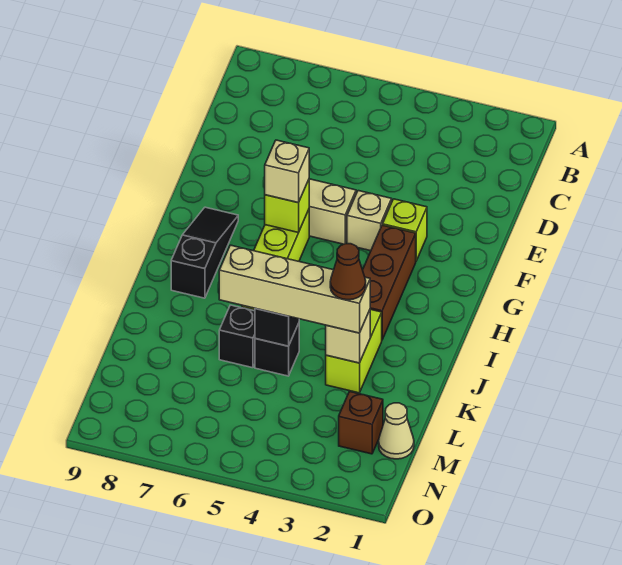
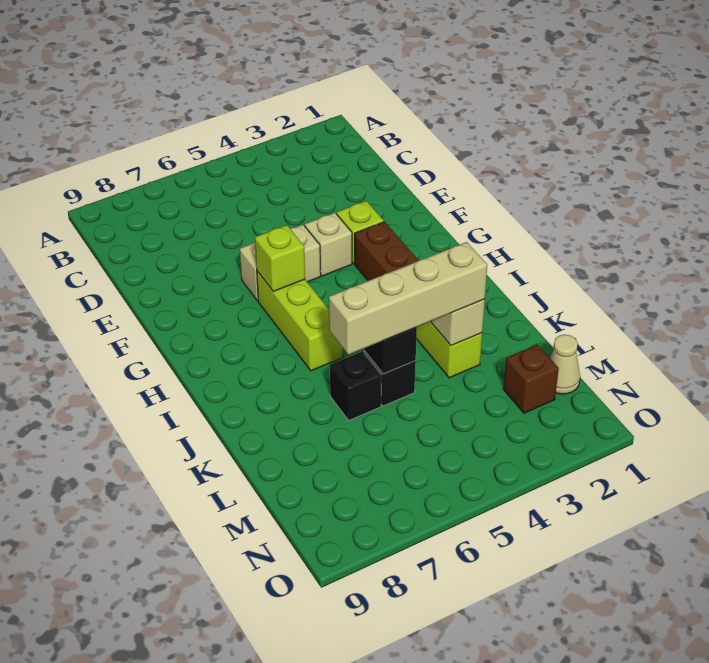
tan brick G6 level 3 -> none
black slope G8:I8 level 1 top I -> none
brown cone K3 level 4 -> none

